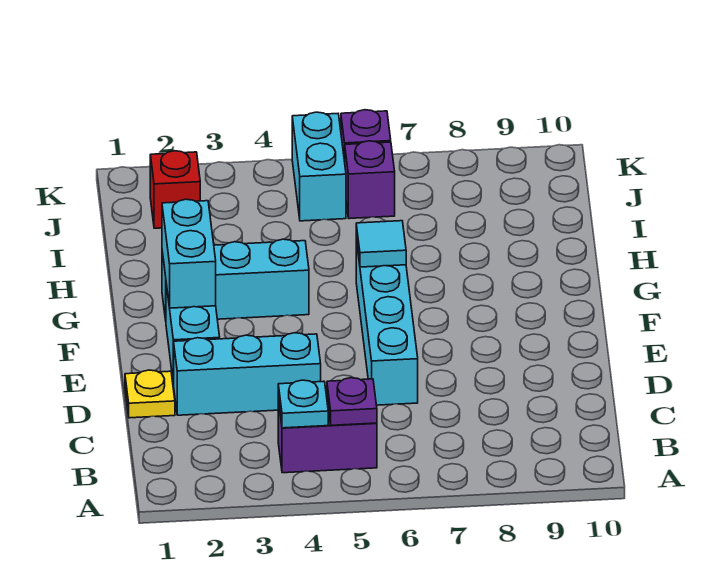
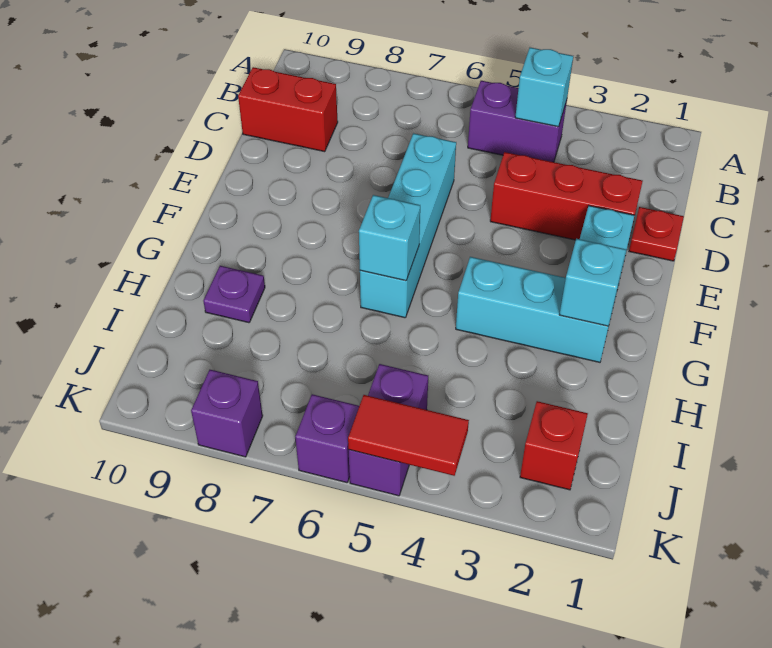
cyan plate B4 level 2 -> cyan brick B4 level 2
purple plate B5 level 2 -> purple plate H9 level 1
none -> red brick C9:C10 level 1
yellow plate D1 level 1 -> red plate D1 level 1
cyan brick D2:D4 level 1 -> red brick D2:D4 level 1
cyan brick F2:G2 level 2 -> cyan brick G2 level 2
cyan tile G6 level 2 -> cyan brick G6 level 2
cyan brick J5:K5 level 1 -> purple brick J5:K5 level 1
purple brick J6 level 1 -> purple brick K8 level 1
none -> red tile K4:K5 level 2

